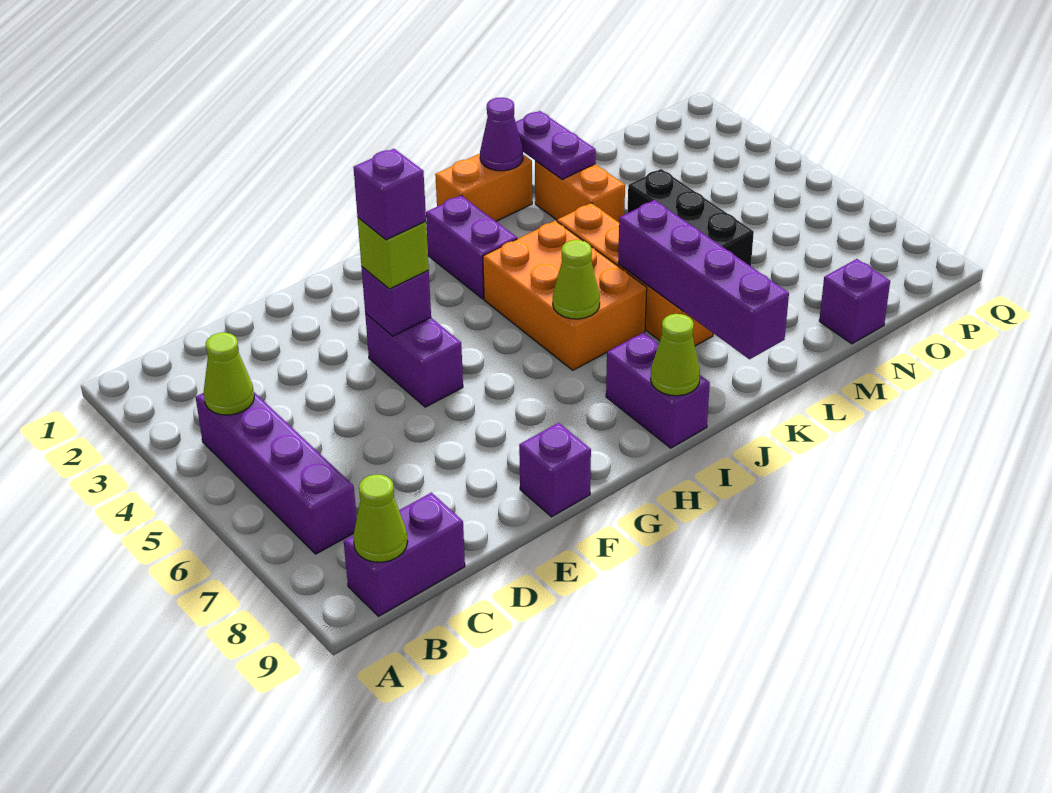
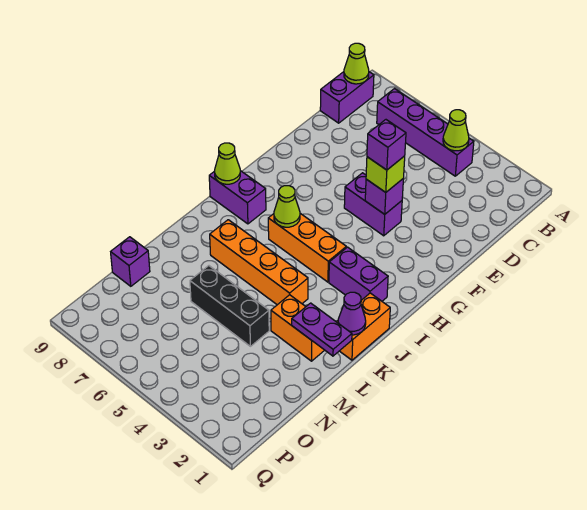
purple brick F9 level 1 -> none
orange brick I4:J6 level 1 -> orange brick I4:I6 level 1
purple brick K6:K9 level 2 -> none

